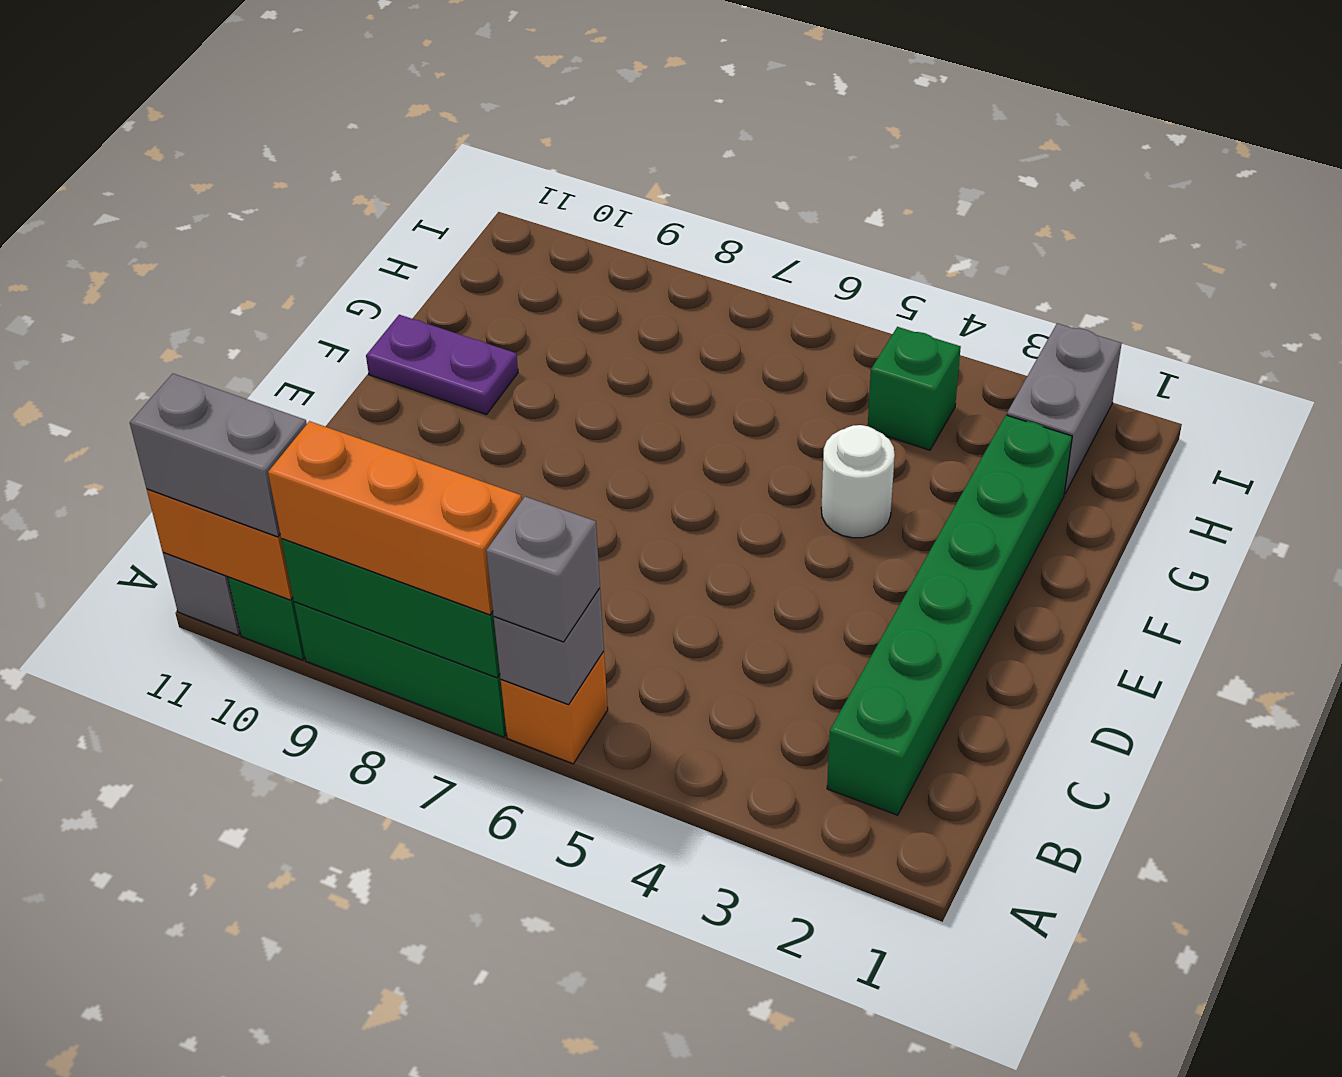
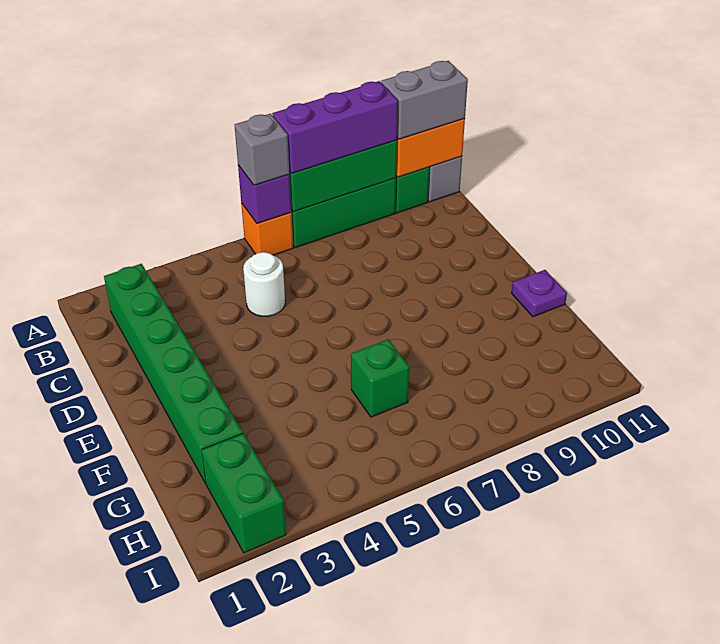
grey brick A6 level 2 -> purple brick A6 level 2
orange brick A7:A9 level 3 -> purple brick A7:A9 level 3
white round brick F4 level 1 -> white round brick C5 level 1
purple plate F10:F11 level 1 -> purple plate F11 level 1
grey brick H2:I2 level 1 -> green brick H2:I2 level 1
green brick H4 level 1 -> green brick G6 level 1

